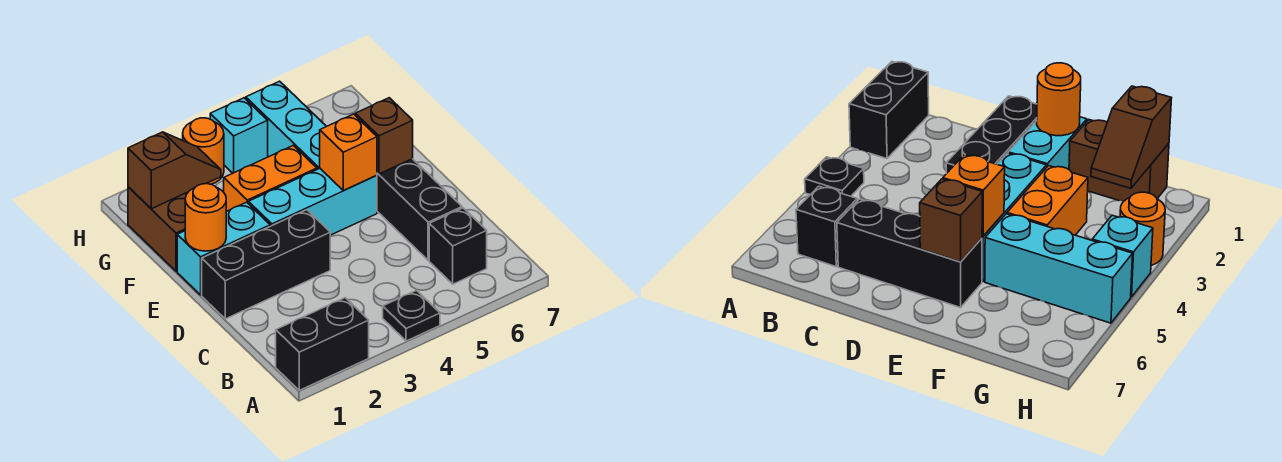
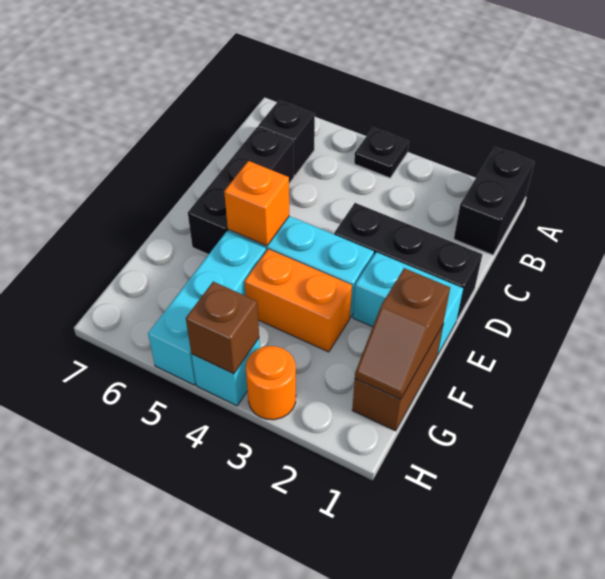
black brick A1:A2 level 1 -> black brick A1:B1 level 1
orange round brick E1 level 2 -> none
brown brick E6 level 2 -> brown brick H4 level 2
brown slope G1:G2 level 2 top 1 -> brown slope F1:G1 level 2 top F

